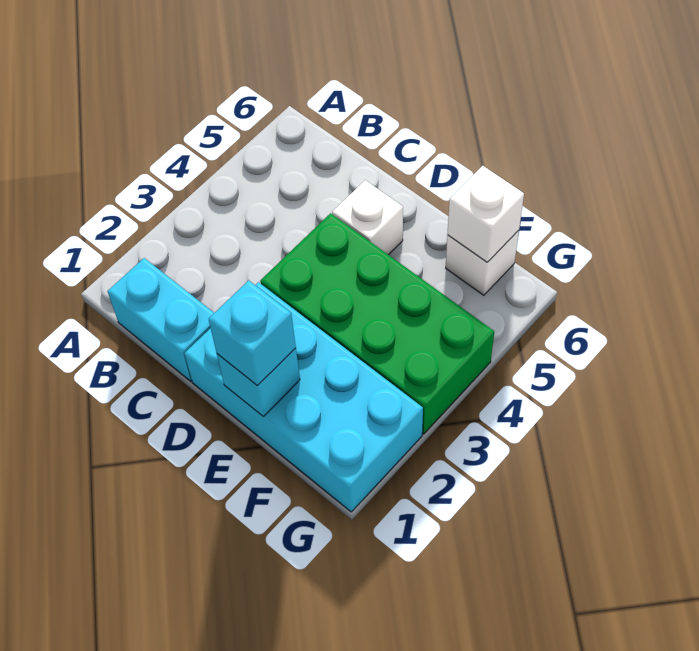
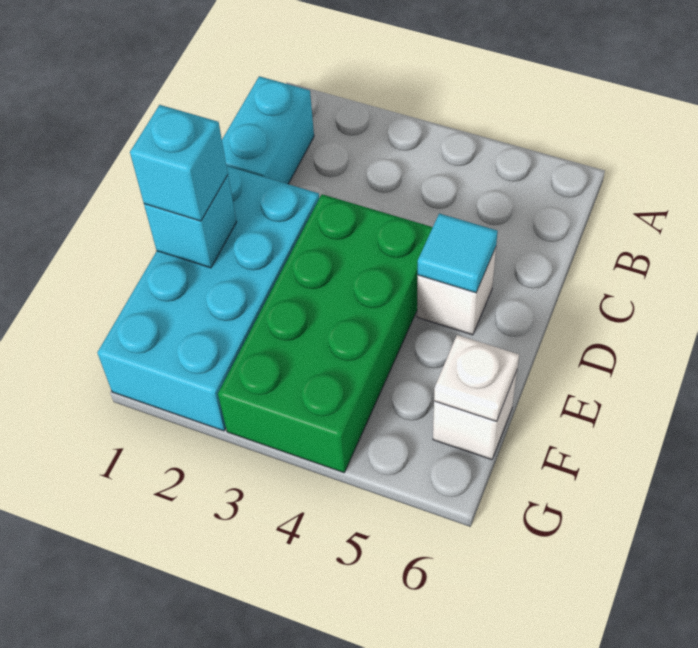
none -> cyan tile D5 level 2
white brick F6 level 2 -> white plate F6 level 2

